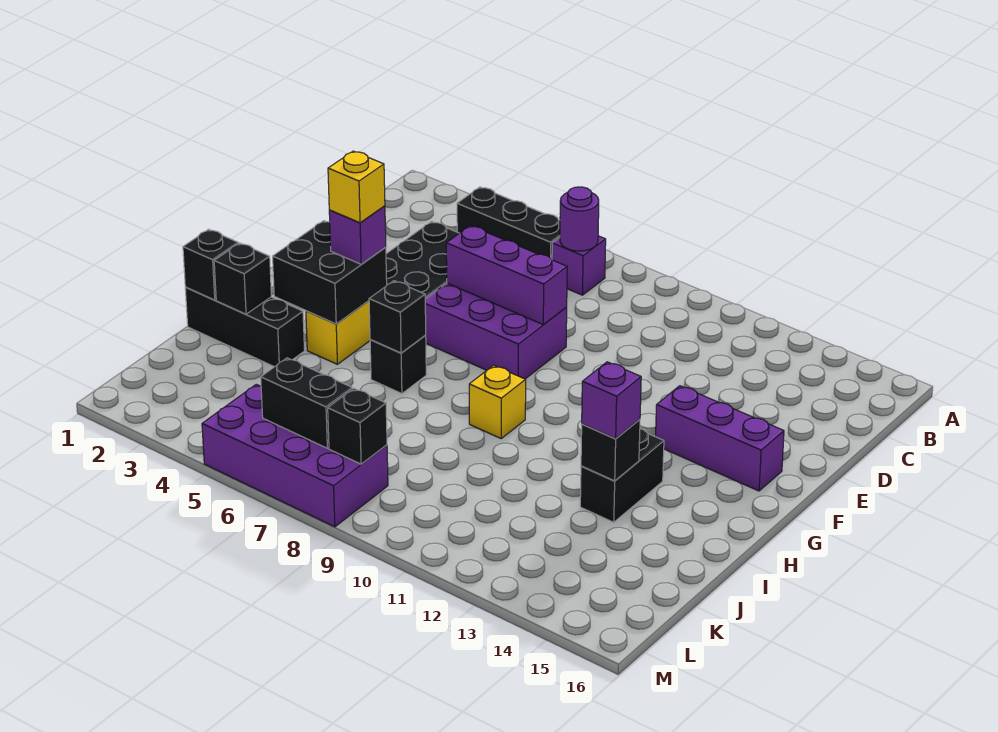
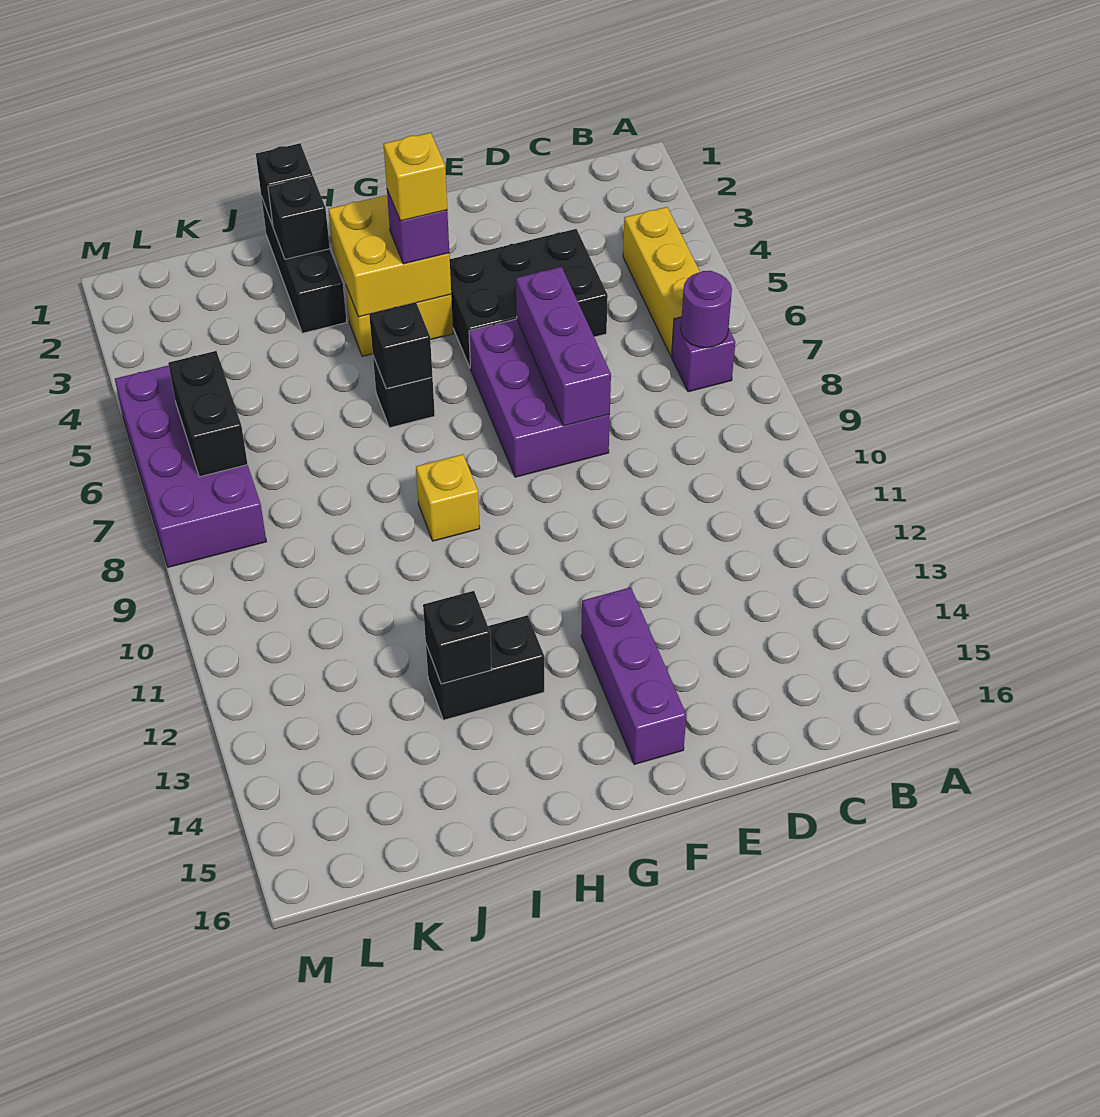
black brick B4:B6 level 1 -> yellow brick B4:B6 level 1
black brick G3:H4 level 2 -> yellow brick G3:H4 level 2
purple brick I13 level 3 -> none
black brick L8 level 2 -> none

